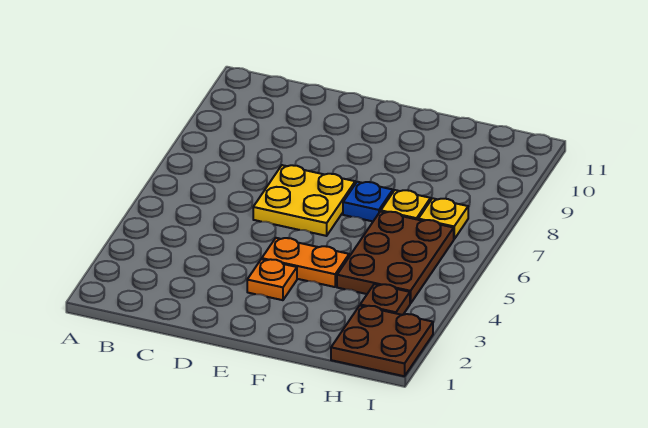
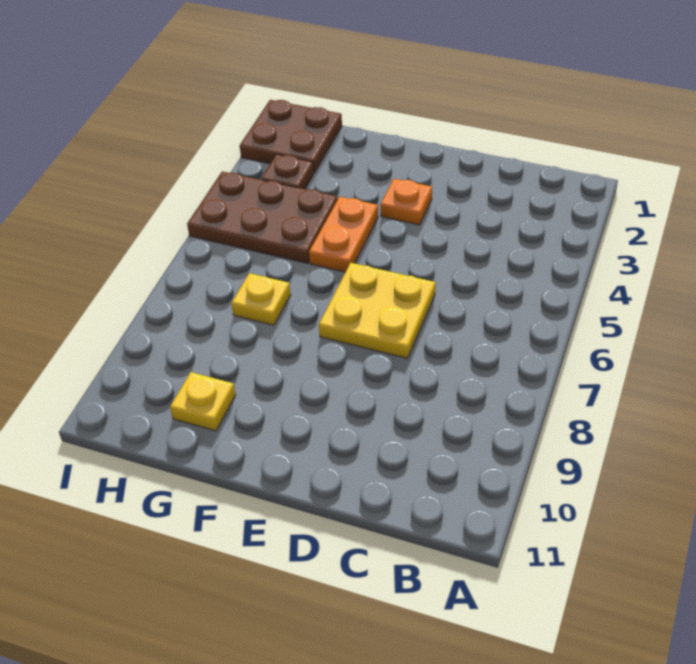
orange plate E4:F4 level 1 -> orange plate F4:F5 level 1
blue plate F7 level 1 -> none
brown plate G4:H6 level 1 -> brown plate G4:I5 level 1
yellow plate H7 level 1 -> yellow plate G10 level 1

